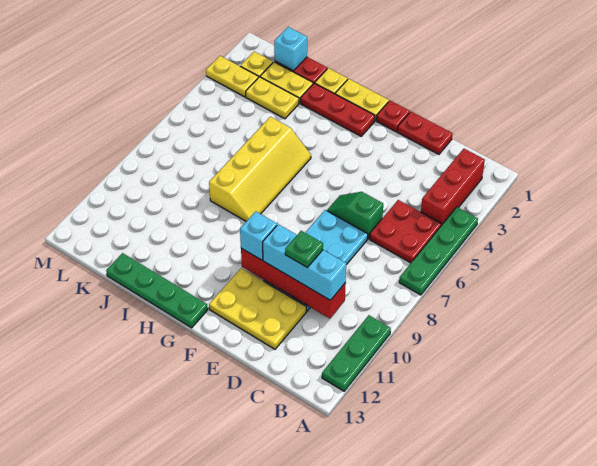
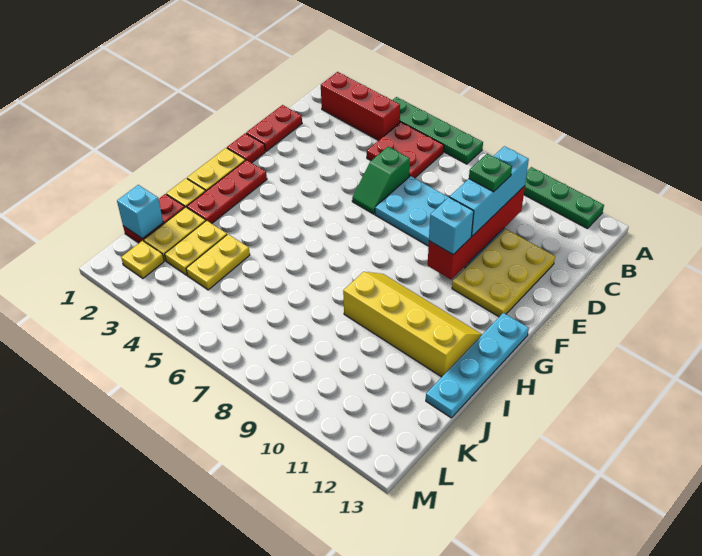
green plate G13:J13 level 1 -> cyan plate G13:J13 level 1
yellow slope H5:I8 level 1 top I -> yellow slope H9:I12 level 1 top I
yellow plate L3:M3 level 1 -> yellow plate J4:K4 level 1

